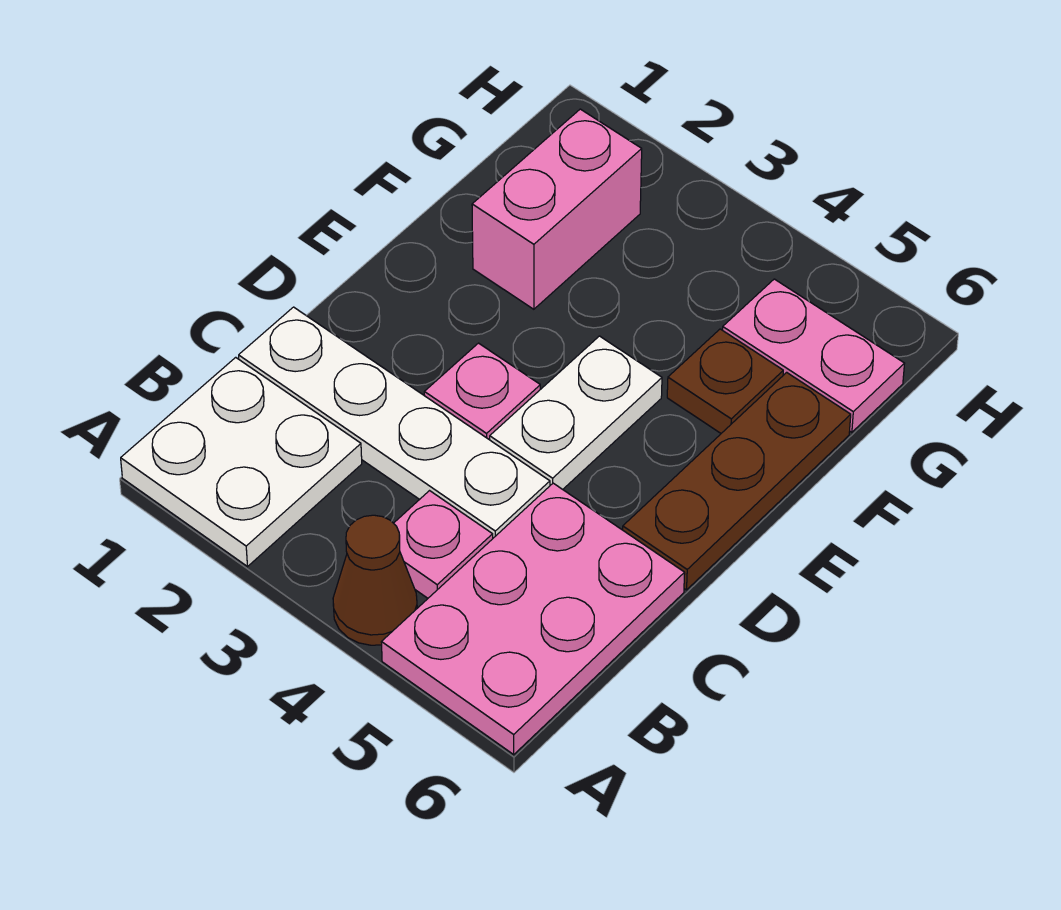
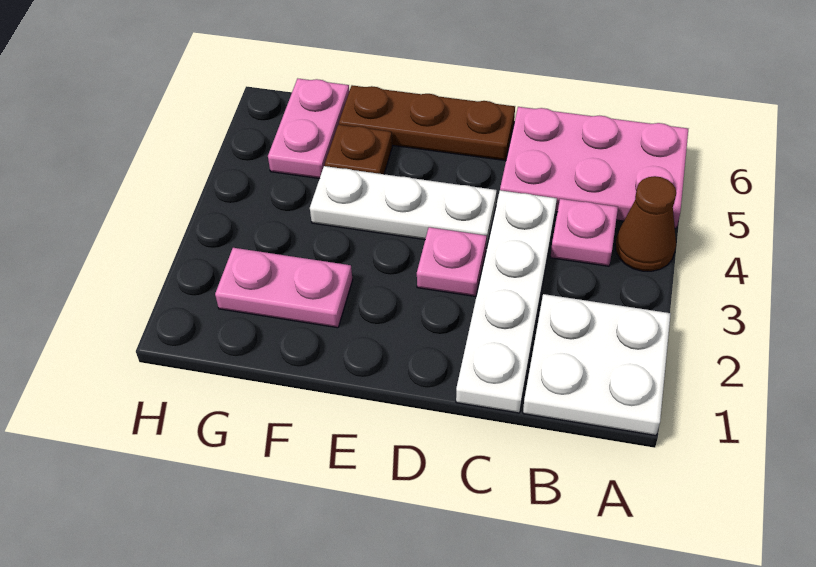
white plate D4:E4 level 1 -> white plate D4:F4 level 1
pink brick F2:G2 level 1 -> pink plate F2:G2 level 1

